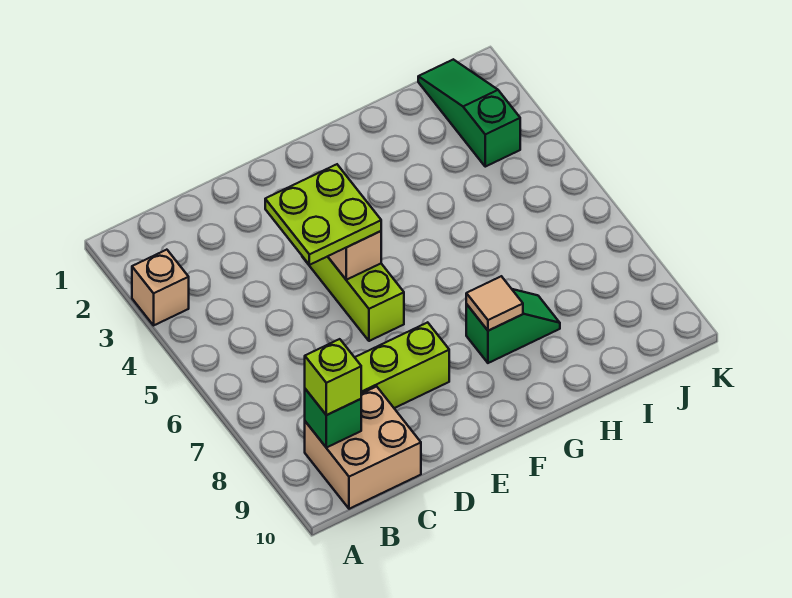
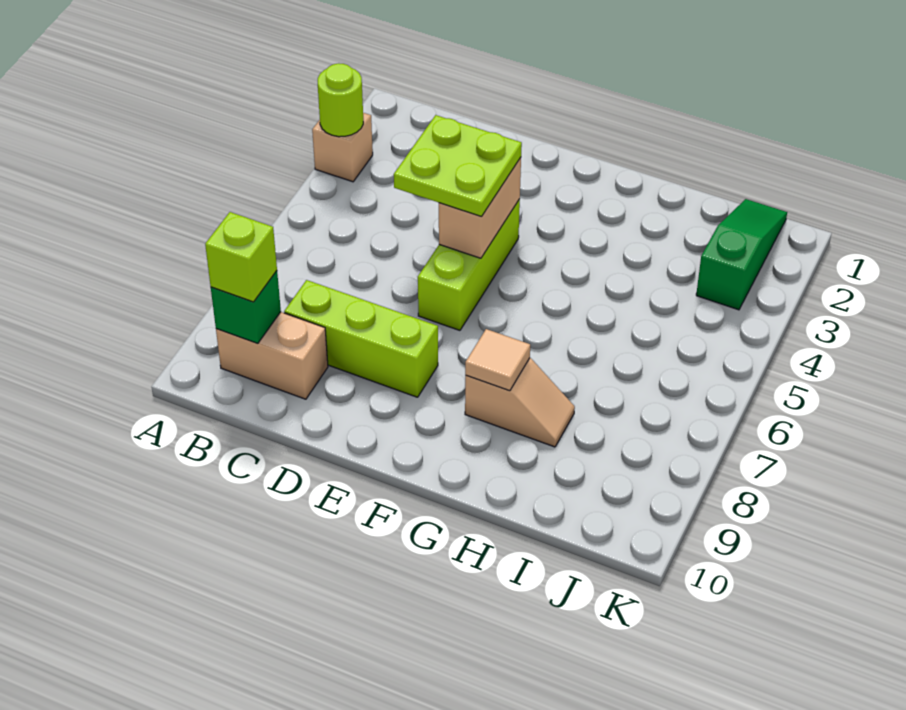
none -> lime round brick A3 level 2
tan brick B9:C10 level 1 -> tan brick B9:C9 level 1
green slope G8:H8 level 1 top G -> tan slope G8:H8 level 1 top G

